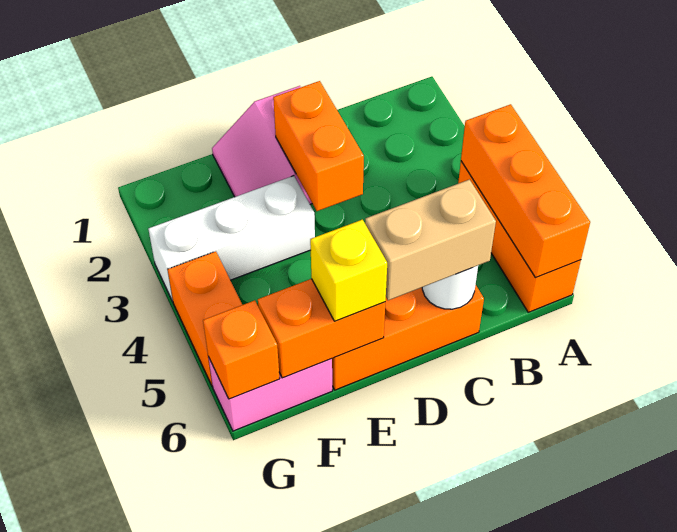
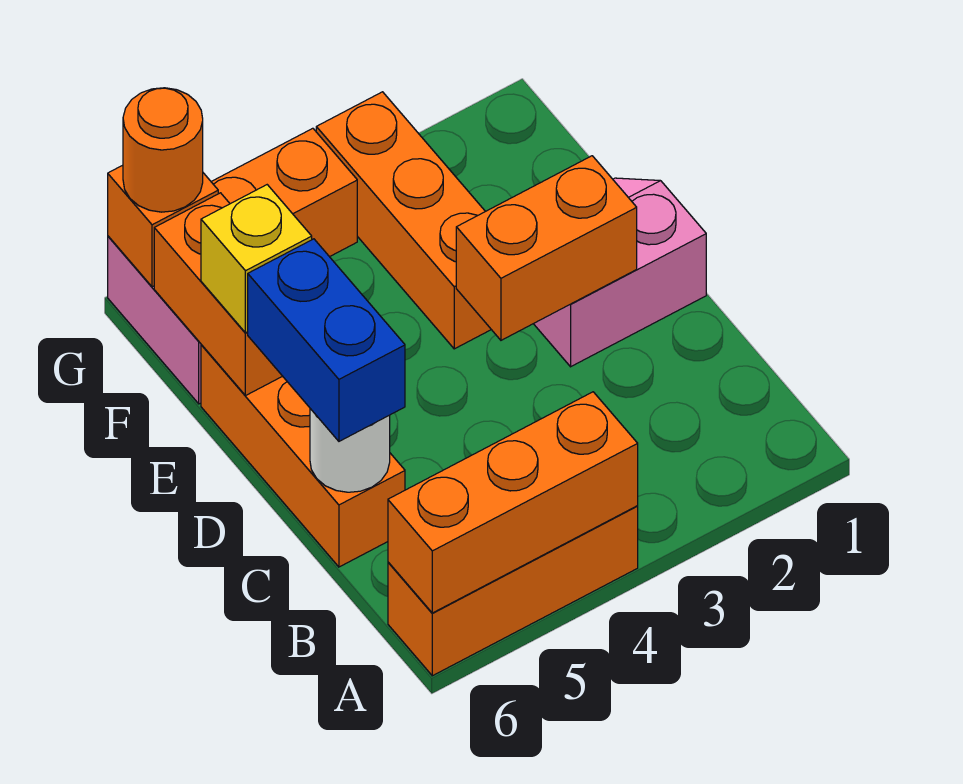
tan brick C6:D6 level 3 -> blue brick C6:D6 level 3
white brick E3:G3 level 1 -> orange brick E3:G3 level 1
none -> orange round brick G6 level 3

